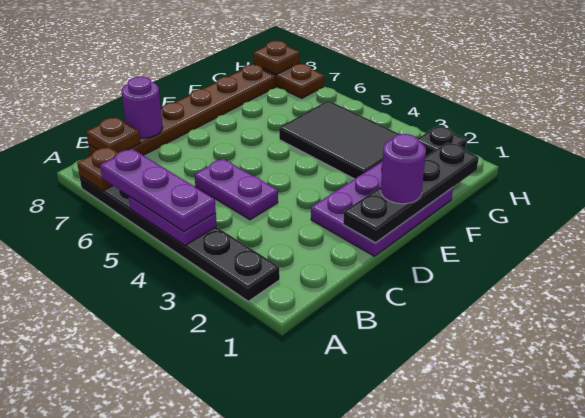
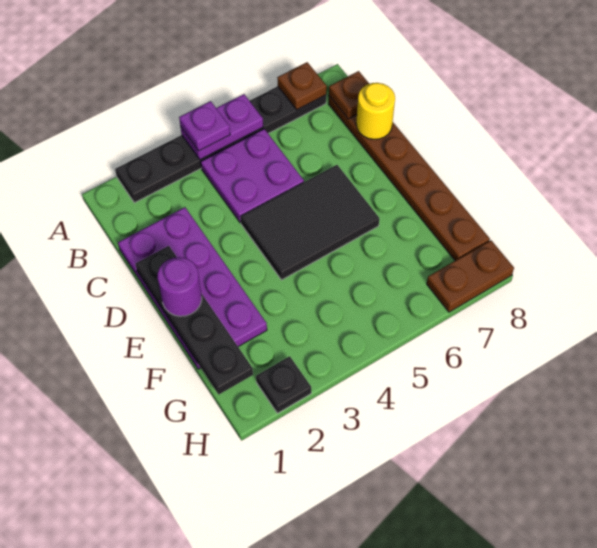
purple plate A4:A6 level 3 -> purple plate A4 level 3
purple plate C4:C5 level 1 -> purple plate B4:C5 level 1
purple round brick C8 level 2 -> yellow round brick C8 level 2
purple plate D1:F2 level 1 -> purple plate C1:F2 level 1
black tile F3:G5 level 1 -> black tile D4:E6 level 1
brown plate H8 level 2 -> none

